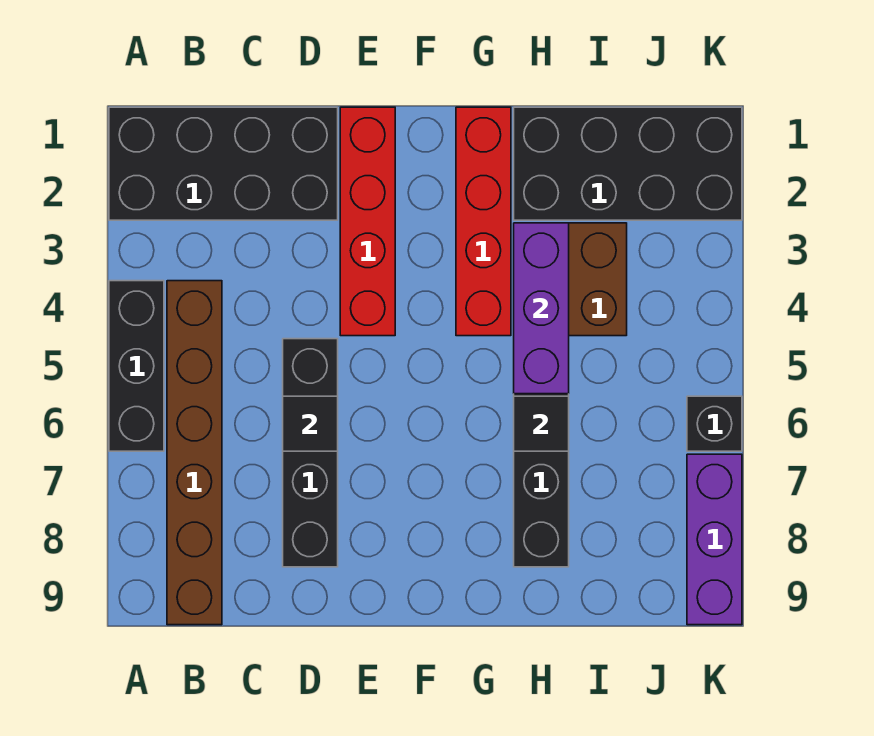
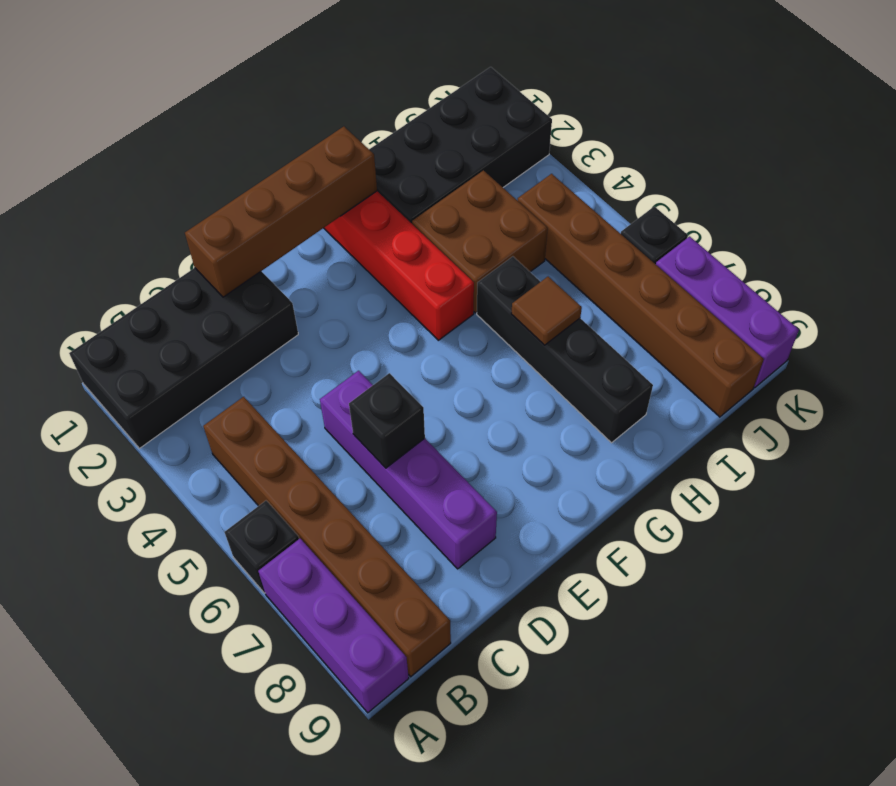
black brick A4:A6 level 1 -> black brick A6 level 1
none -> brown brick D1:G1 level 2
black brick D5:D8 level 1 -> purple brick D5:D8 level 1
black tile D6 level 2 -> black brick D6 level 2
red brick E1:E4 level 1 -> none
purple brick H3:H5 level 2 -> purple brick A7:A9 level 1
black tile H6 level 2 -> brown tile H6 level 2
none -> brown brick J4:J9 level 1

